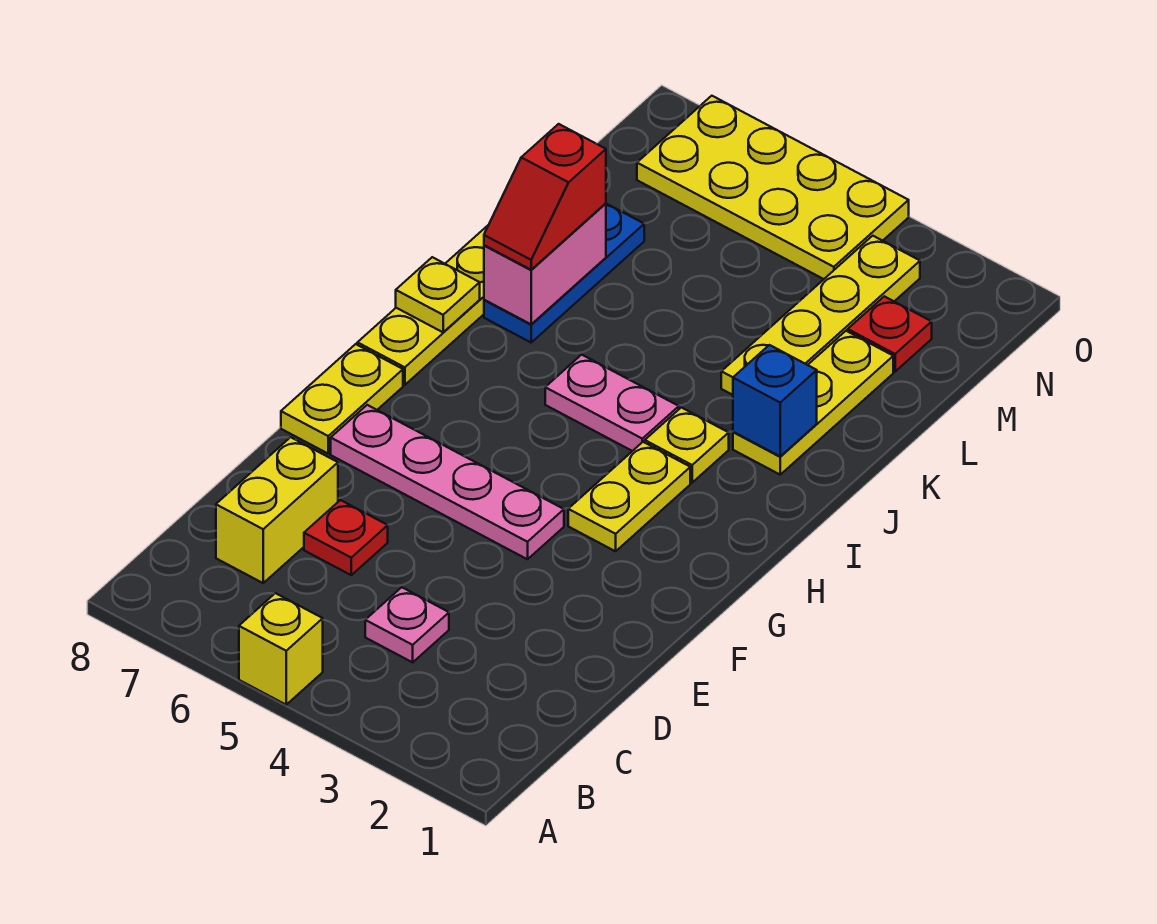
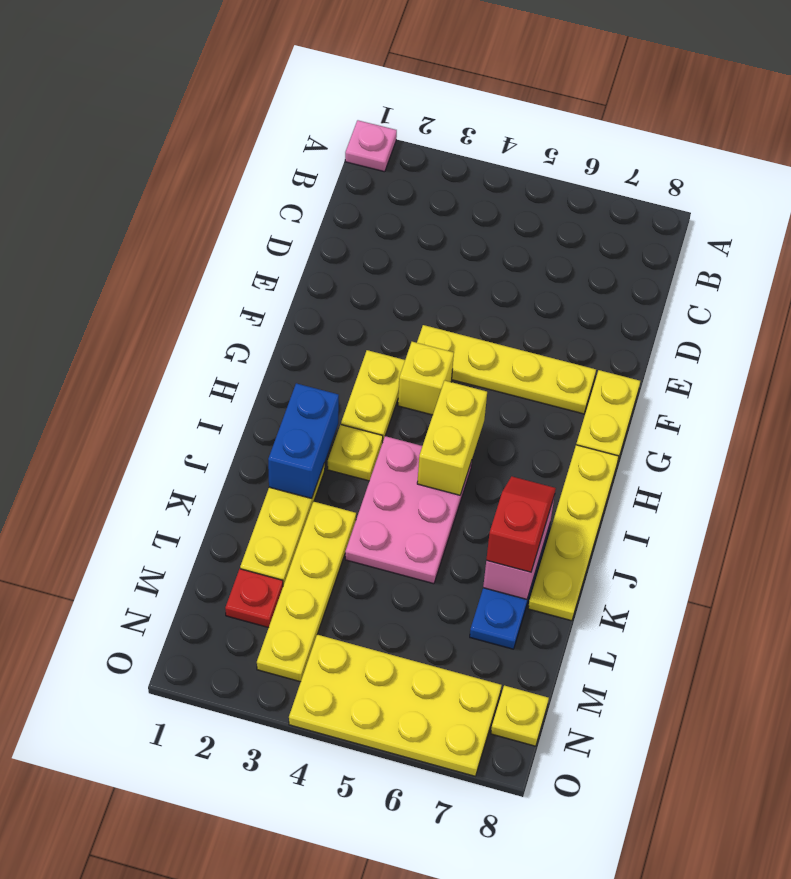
yellow brick A5 level 1 -> yellow brick G4 level 1
pink plate C4 level 1 -> pink plate A1 level 1
yellow brick C7:D7 level 1 -> yellow brick H5:I5 level 2
red plate D6 level 1 -> none
pink plate F4:F7 level 1 -> yellow plate F4:F7 level 1
pink plate I4:I5 level 1 -> pink plate I4:K5 level 1
yellow plate I8 level 2 -> yellow plate N8 level 1
blue brick J2 level 2 -> blue brick I2:J2 level 2

